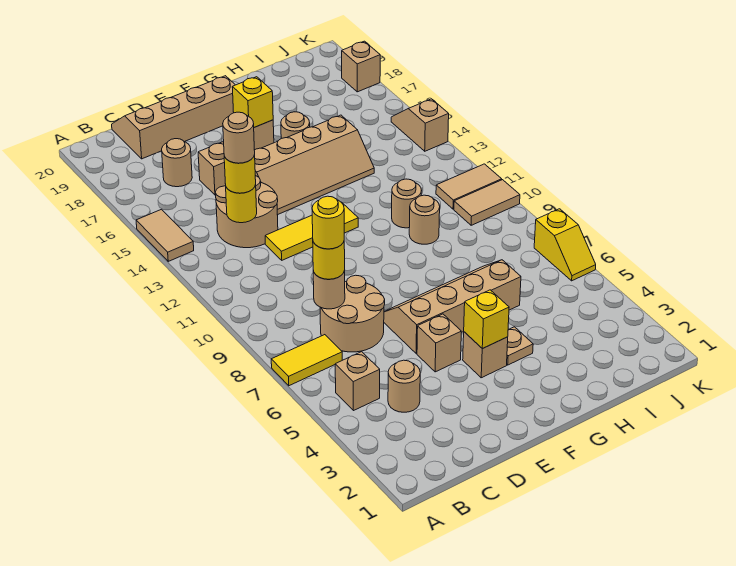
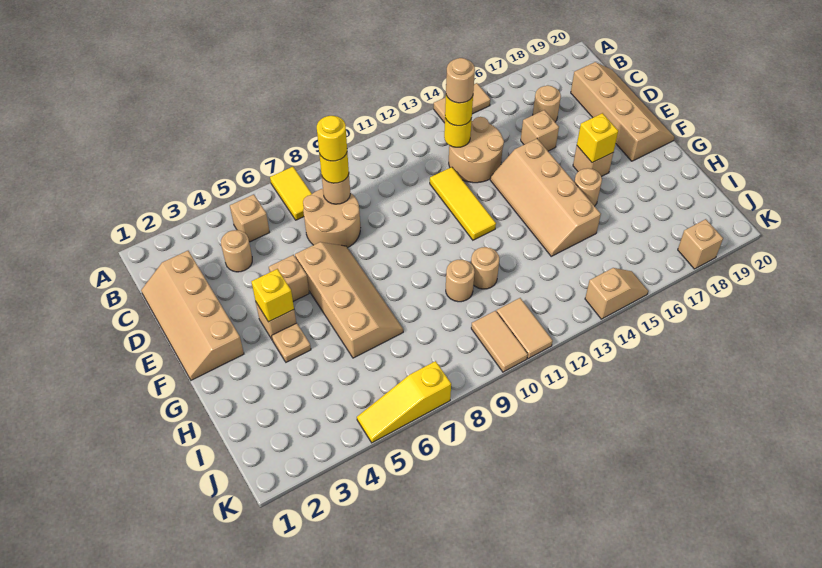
none -> tan slope C1:F2 level 1 top 2
yellow slope K6:K7 level 1 top 7 -> yellow slope K5:K7 level 1 top 7

